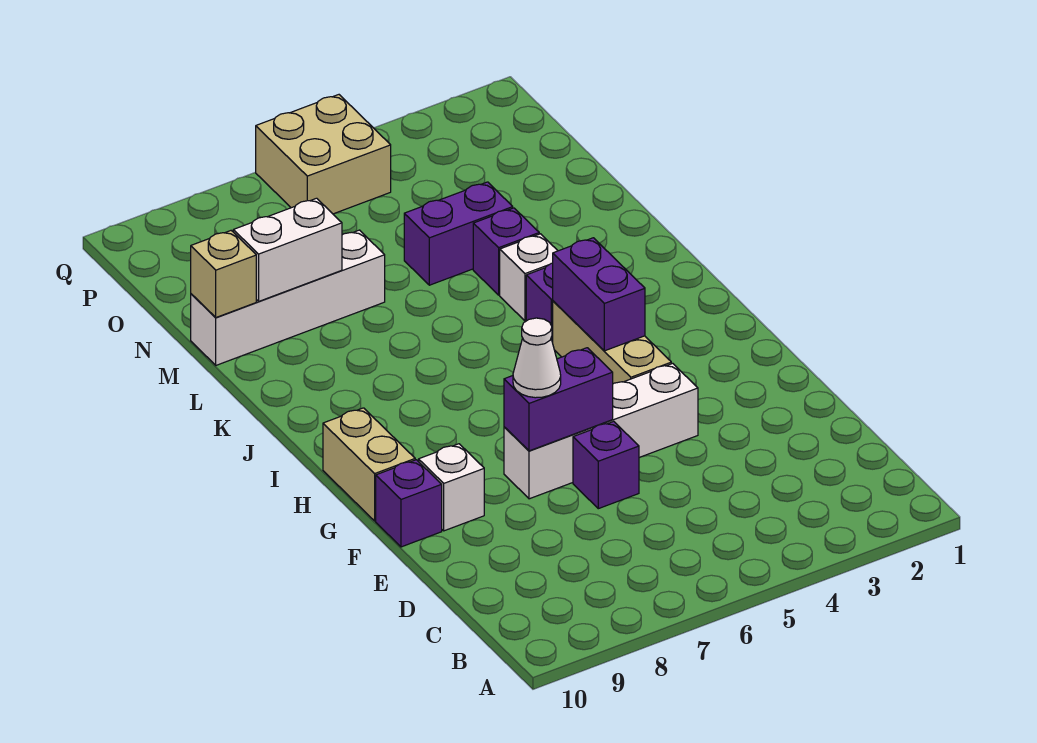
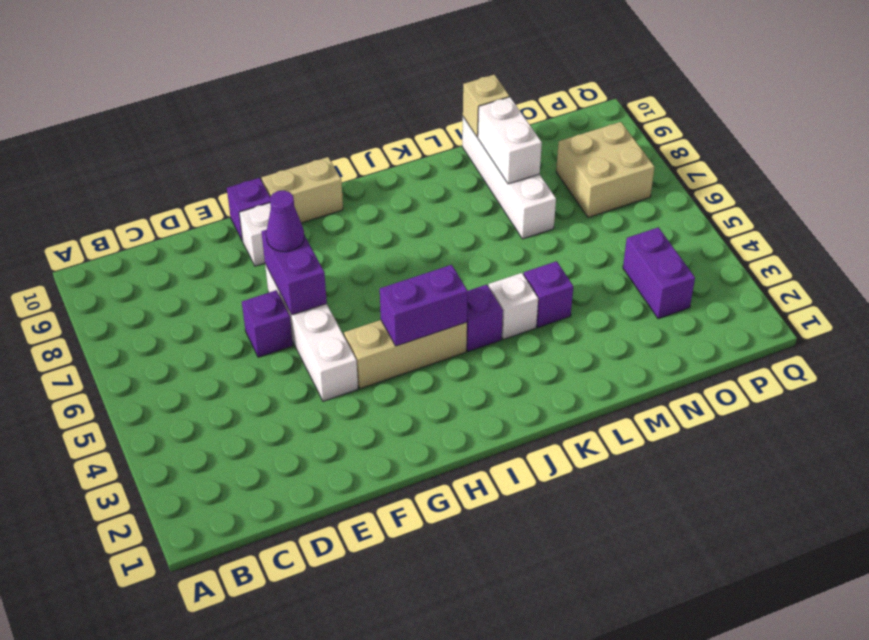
white cone F7 level 3 -> purple cone F7 level 3
purple brick M4:M5 level 1 -> purple brick O3:O4 level 1
tan brick P5:Q6 level 1 -> tan brick O7:P8 level 1

